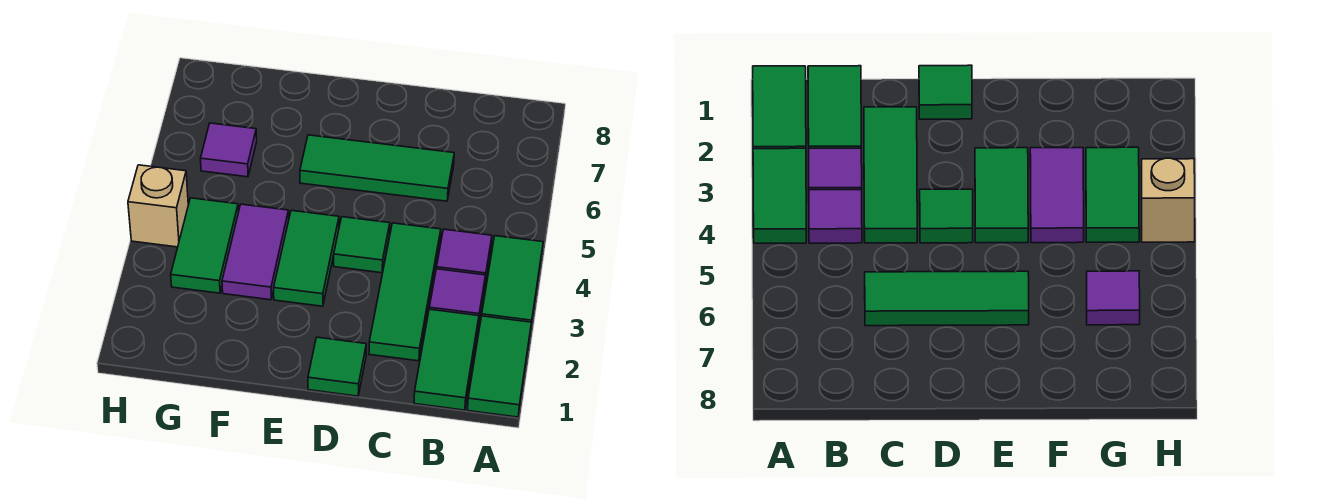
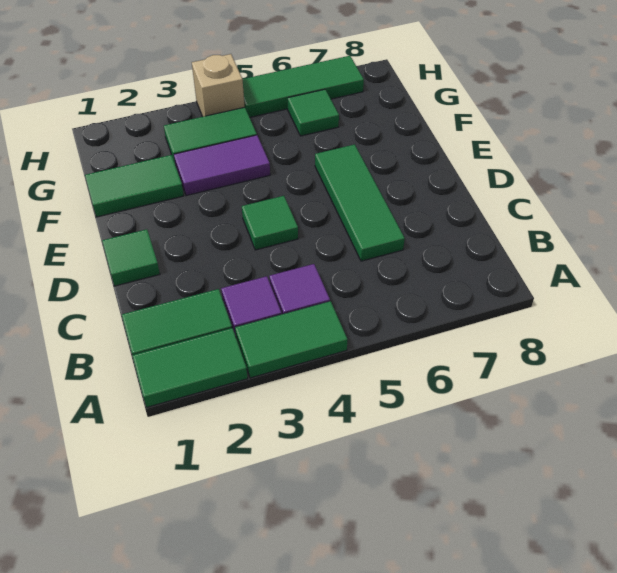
green tile C2:C4 level 1 -> green tile H5:H7 level 1
green tile E3:E4 level 1 -> green tile F1:F2 level 1
purple tile G6 level 1 -> green tile G6 level 1

